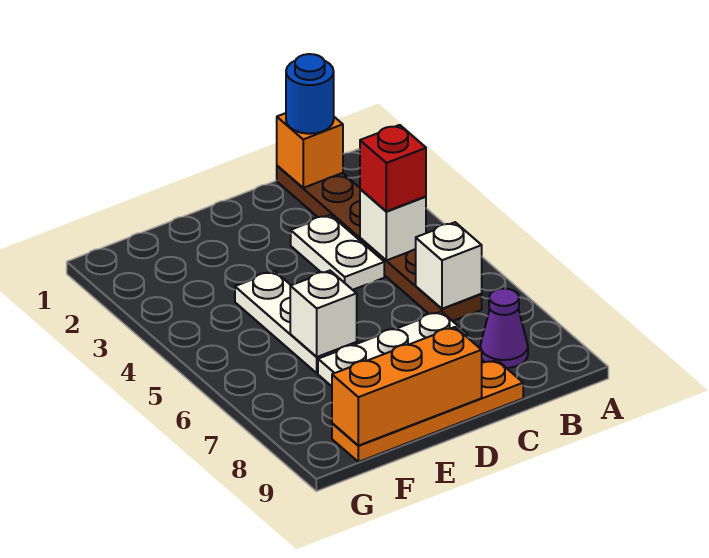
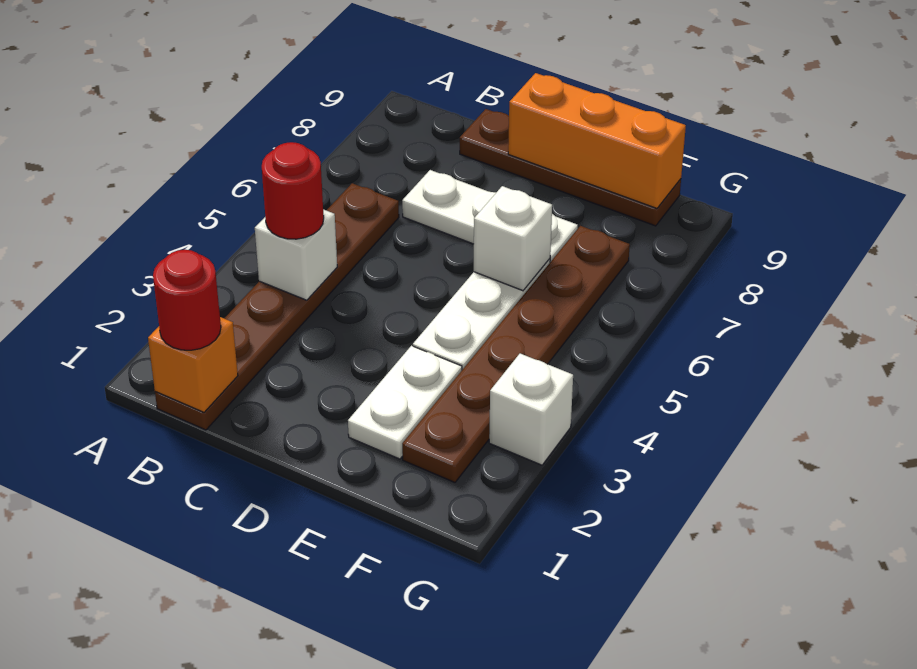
blue round brick B1 level 3 -> red round brick B1 level 3
red brick B4 level 3 -> red round brick B4 level 3
white brick B6 level 2 -> white brick G3 level 1
purple cone B8 level 1 -> none
white plate C3:C4 level 1 -> white plate E2:E3 level 1
orange plate C9:F9 level 1 -> brown plate C9:F9 level 1
none -> brown plate F2:F7 level 1

